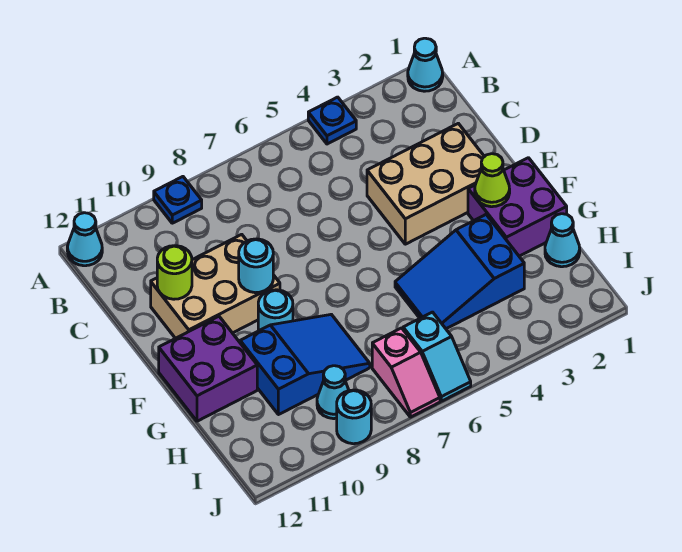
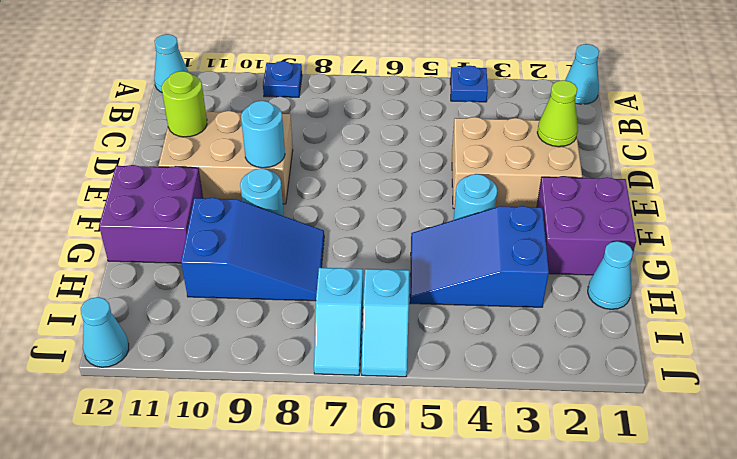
lime cone F2 level 2 -> lime cone D2 level 2
pink slope I7:J7 level 1 top I -> cyan slope I7:J7 level 1 top I
cyan cone I9 level 1 -> cyan cone J12 level 1
cyan round brick J9 level 1 -> cyan round brick F4 level 1

